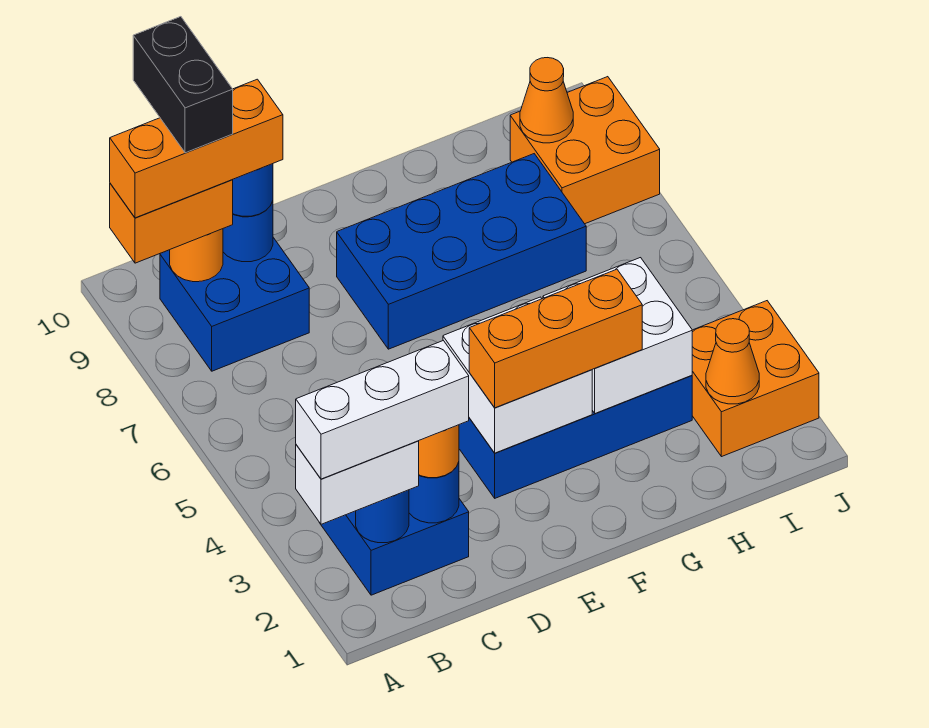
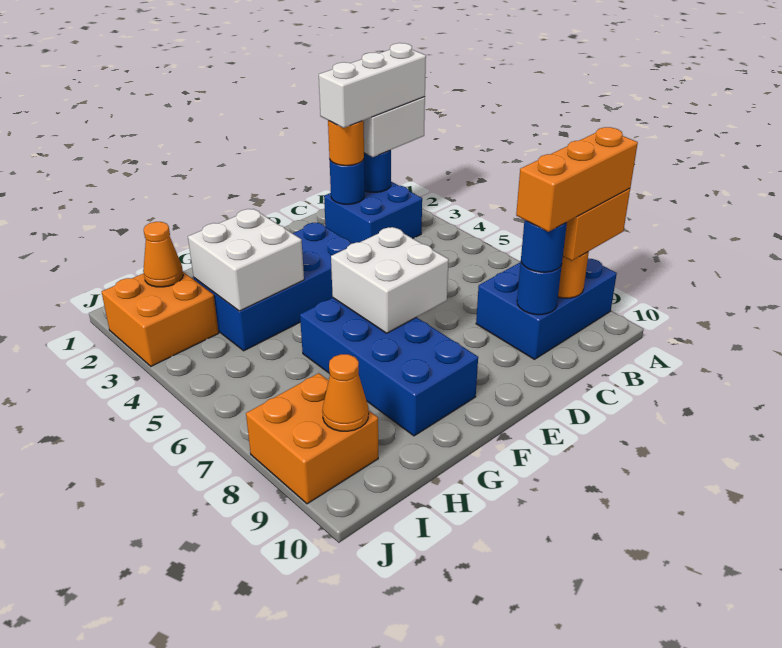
blue brick B8:C9 level 1 -> blue brick A8:C9 level 1
black brick B9:B10 level 5 -> none
white brick E3:F4 level 2 -> white brick E6:F7 level 2
orange brick E3:G3 level 3 -> none
blue brick E7:H8 level 1 -> blue brick F6:G9 level 1

